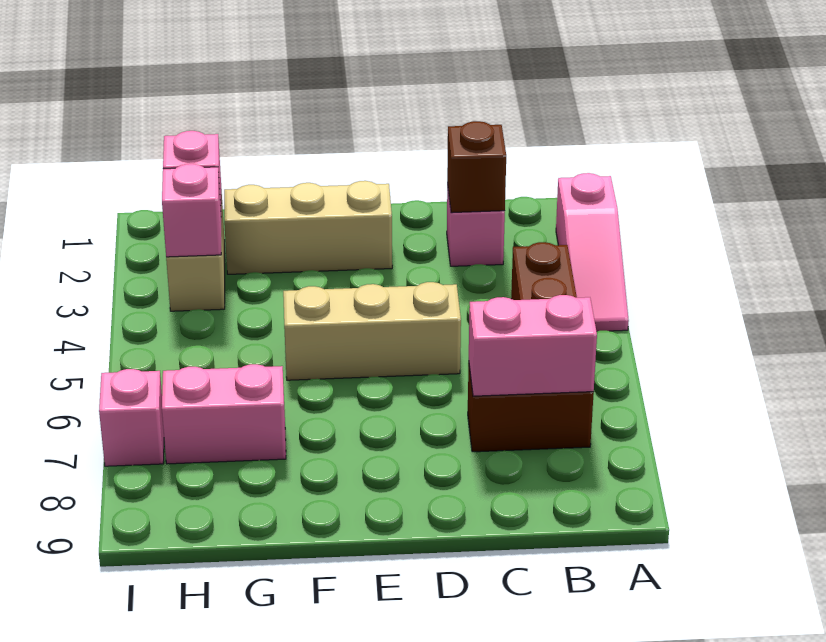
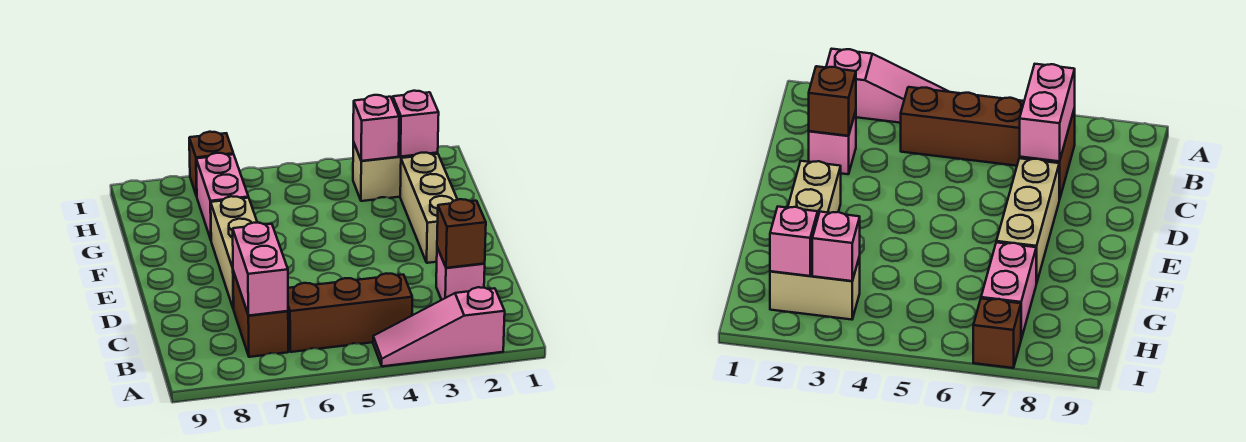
tan brick D5:F5 level 1 -> tan brick D7:F7 level 1
pink brick I7 level 1 -> brown brick I7 level 1

